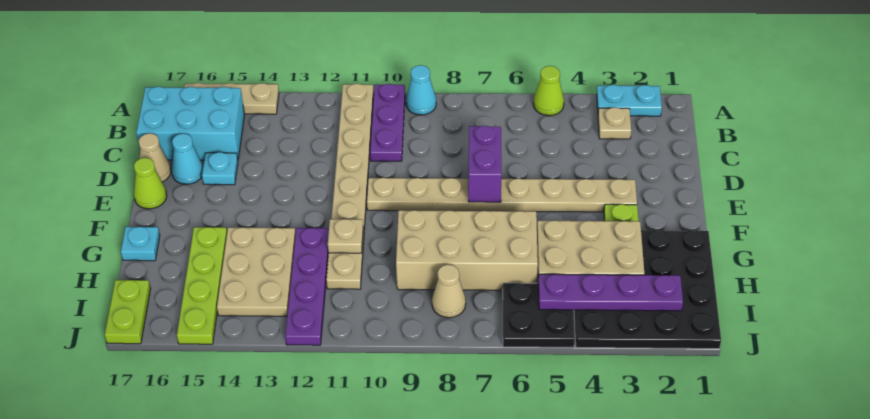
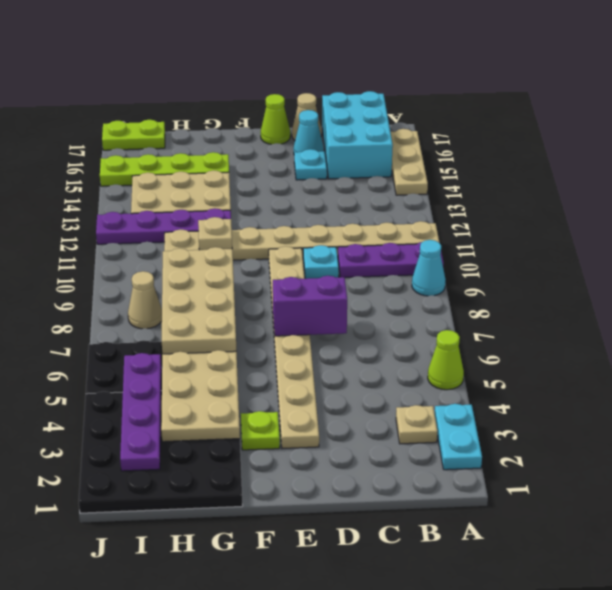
cyan plate G17 level 1 -> cyan plate D10 level 1

